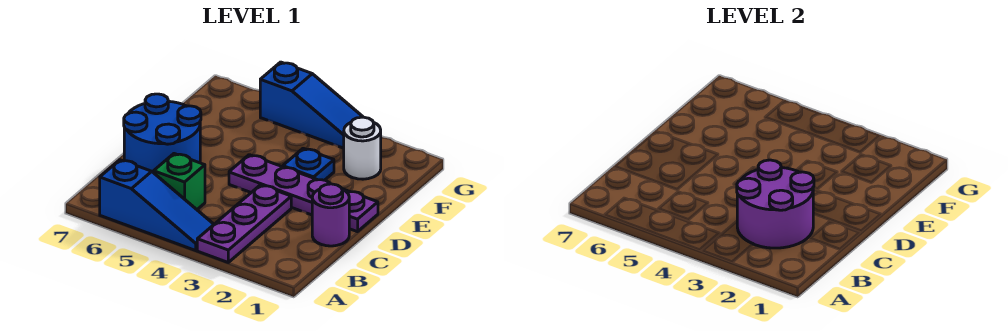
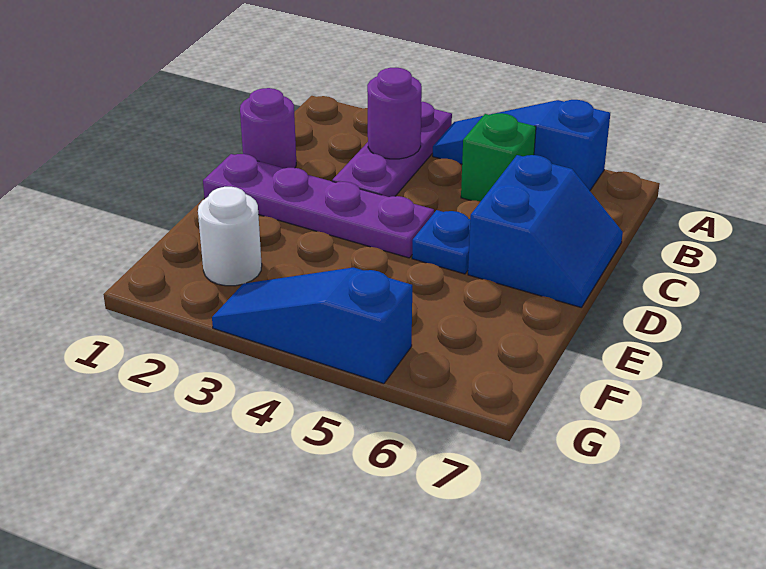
purple round brick B2:C3 level 2 -> purple round brick B3 level 2
blue round brick C6:D7 level 1 -> blue slope C6:D7 level 1 top 6
blue plate E3 level 1 -> blue plate D5 level 1

